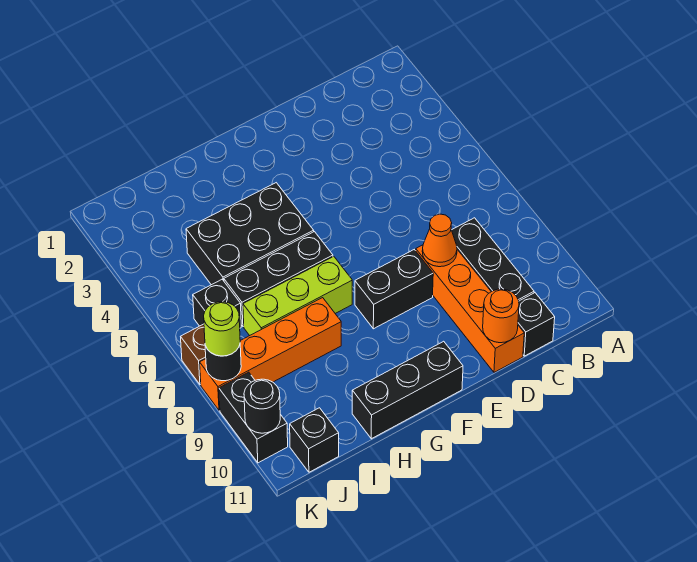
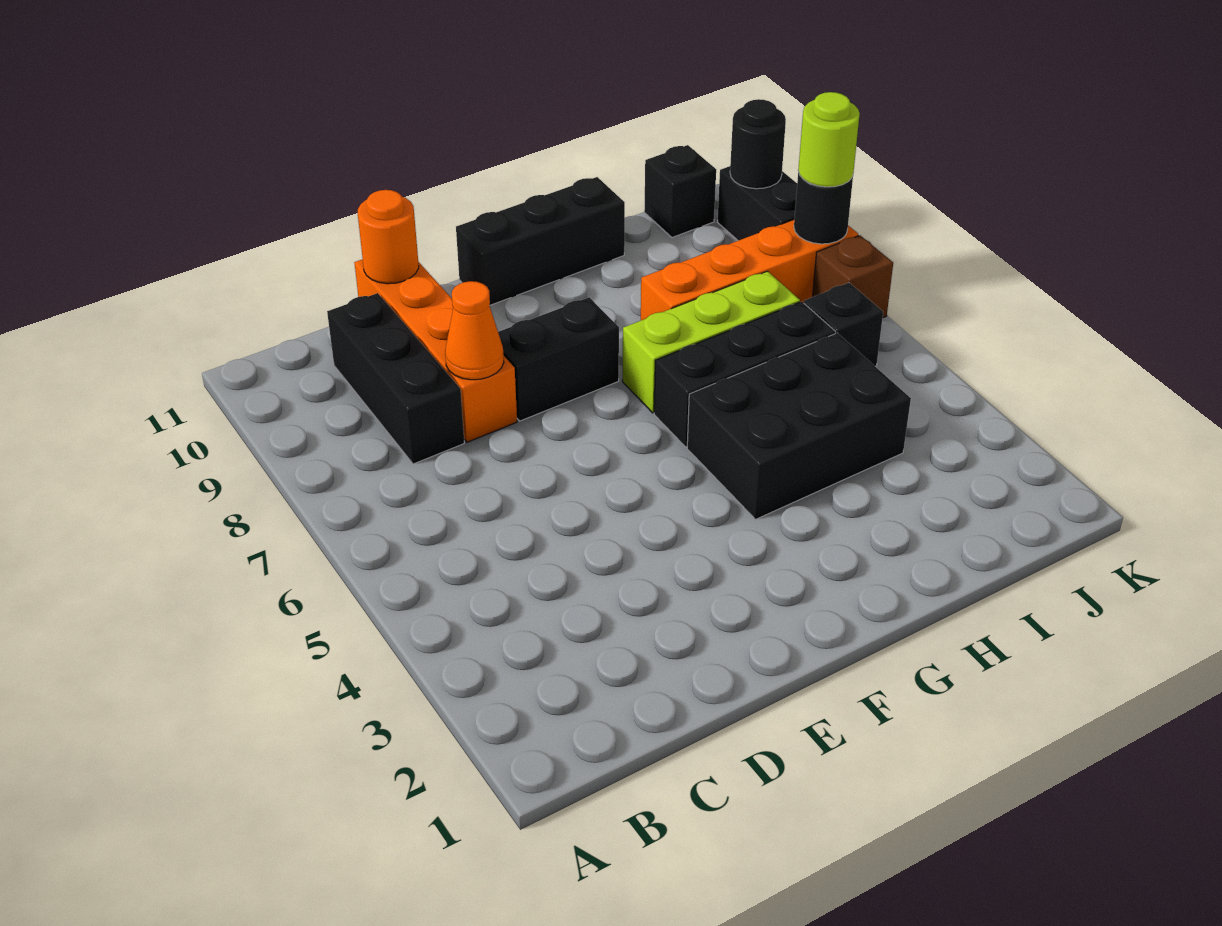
black brick C11 level 1 -> none

